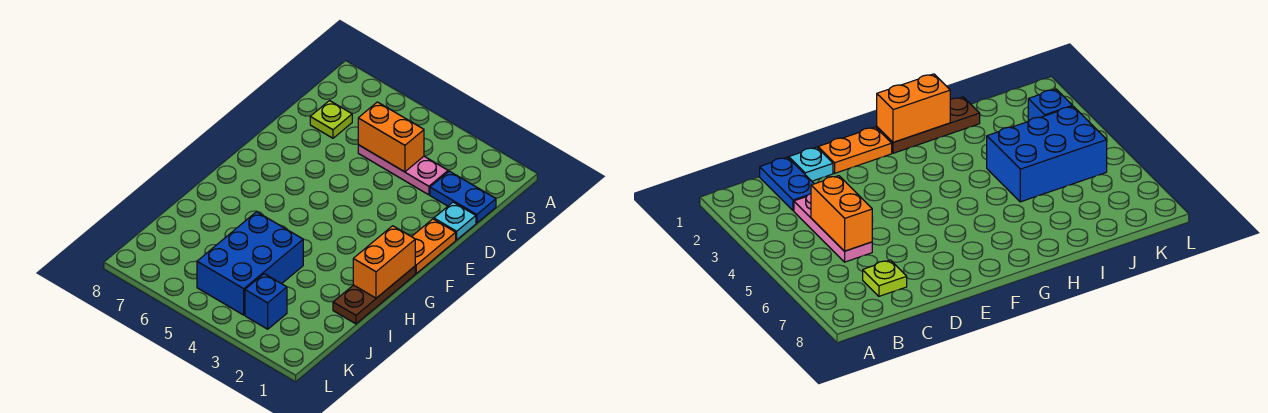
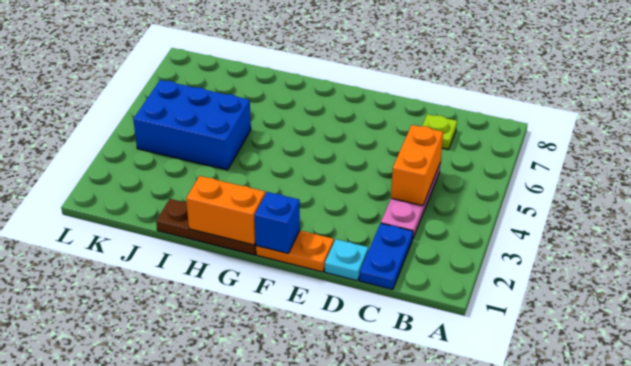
blue brick K3 level 1 -> blue brick F1 level 2

